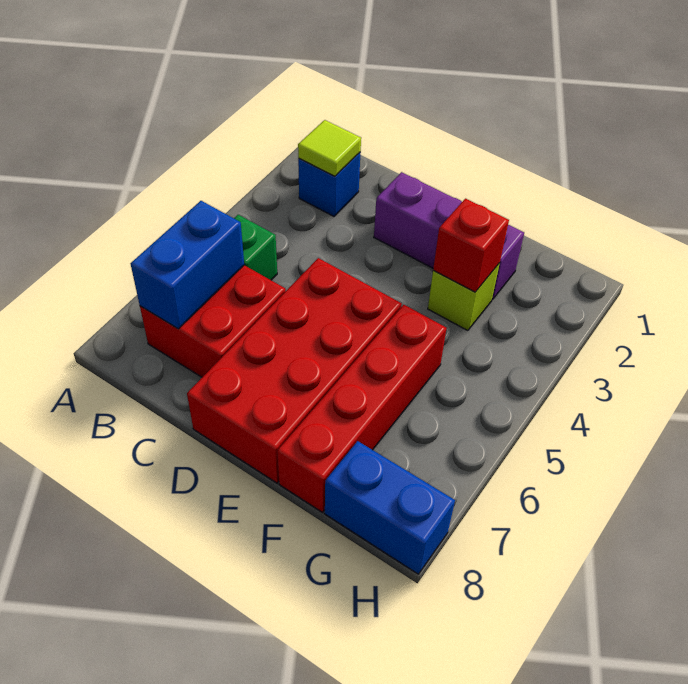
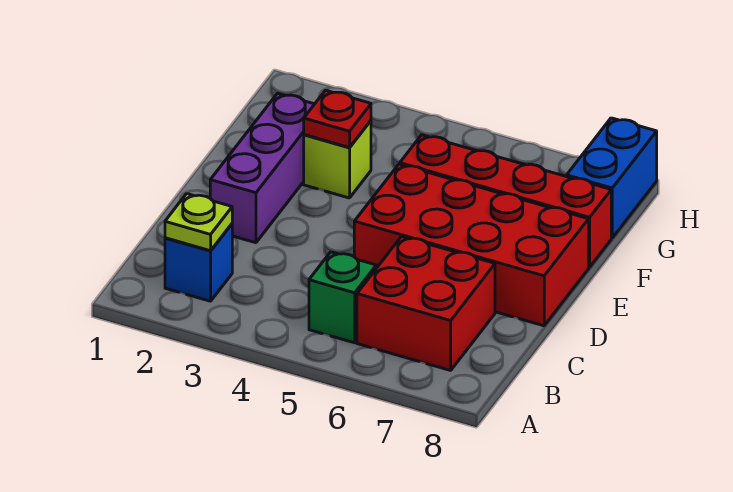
lime tile B2 level 2 -> lime plate B2 level 2
blue brick B6:B7 level 2 -> none
red brick F3 level 2 -> red plate F3 level 2

